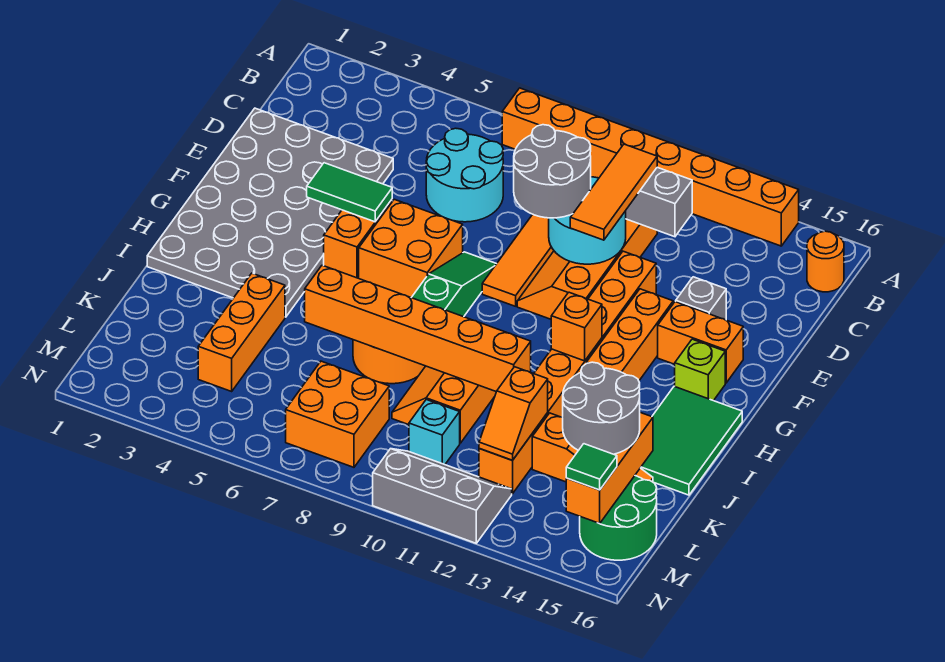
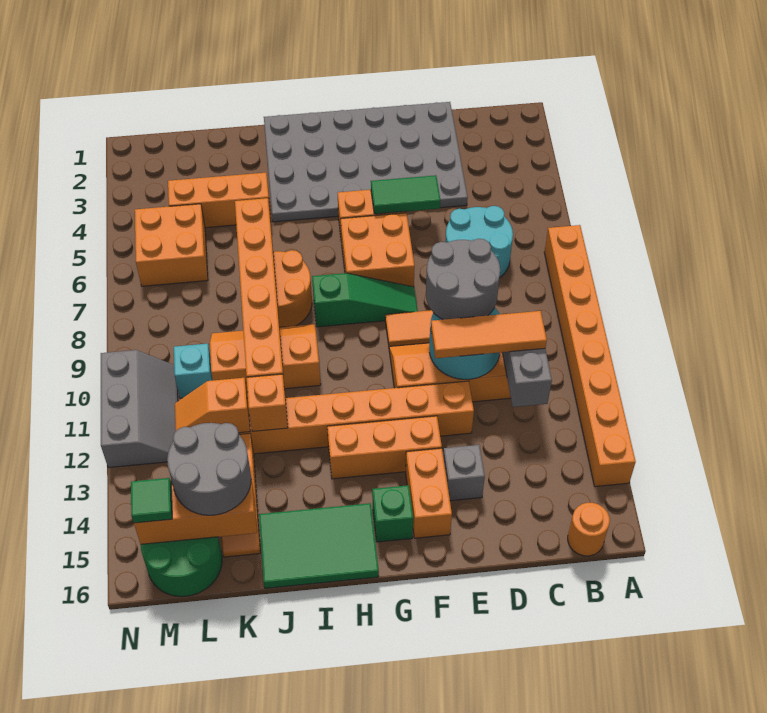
green tile F4:F5 level 2 -> green tile E5:F5 level 2
lime brick G15 level 1 -> green brick G15 level 1
orange brick H12 level 2 -> orange brick J12 level 2
orange brick L7:M8 level 1 -> orange brick L5:M6 level 1

